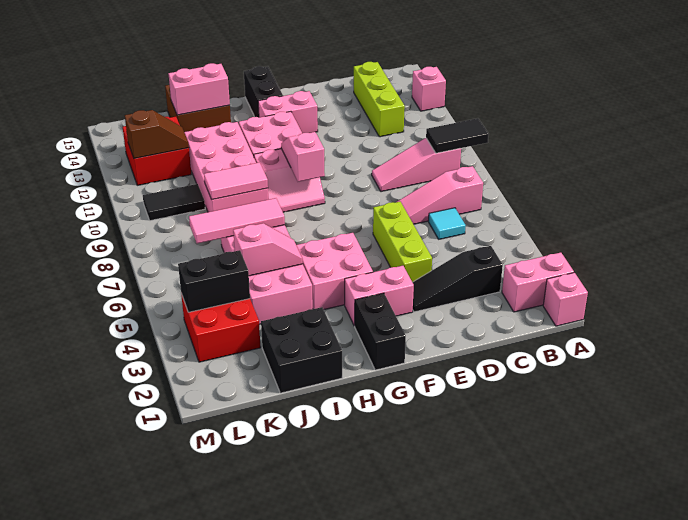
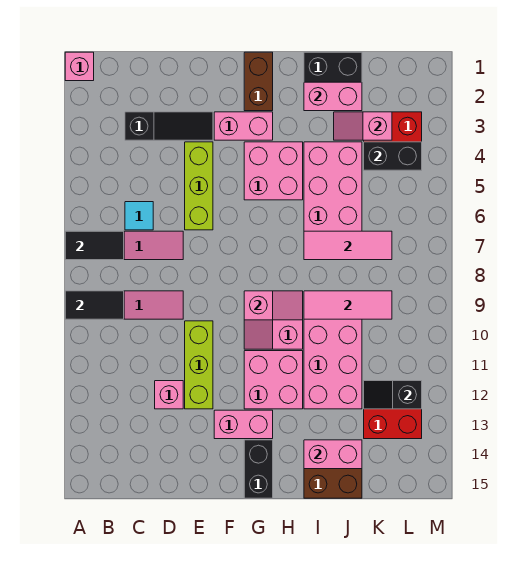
pink brick A2:B2 level 1 -> pink brick I2:J2 level 2
pink brick A13 level 1 -> pink brick D12 level 1
lime brick C12:C14 level 1 -> lime brick E10:E12 level 1
black brick G1:G2 level 1 -> brown brick G1:G2 level 1
pink slope I5:J5 level 2 top J -> pink slope J3:K3 level 2 top K
pink tile I9:J9 level 2 -> pink tile I9:K9 level 2
black tile K10:L10 level 1 -> black tile A7:B7 level 2
brown slope K12:L12 level 2 top L -> black slope K12:L12 level 2 top L

